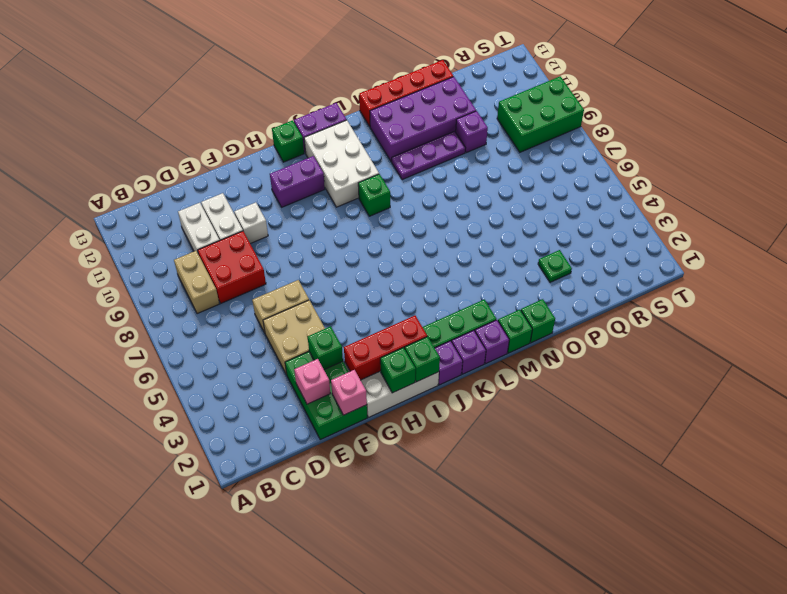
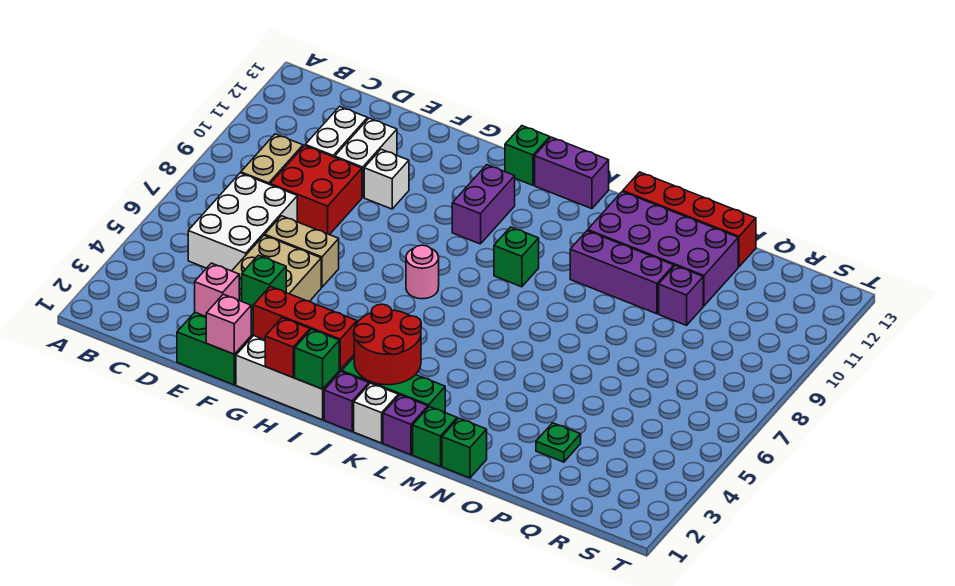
green brick H1 level 2 -> red brick H1 level 2
purple brick H11:I11 level 1 -> purple brick I10:I11 level 1
none -> pink round brick I7 level 1
none -> red round brick J2:K3 level 2
white brick J10:K12 level 1 -> white brick C5:D7 level 1
purple brick K1 level 1 -> white brick K1 level 1
purple plate M10:O10 level 1 -> purple brick M10:O10 level 1
green brick R9:T10 level 1 -> none

